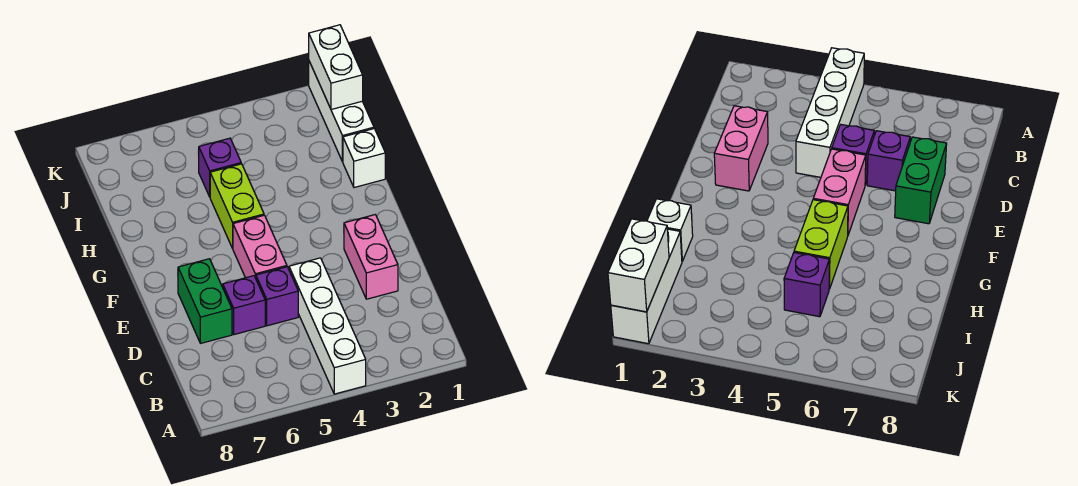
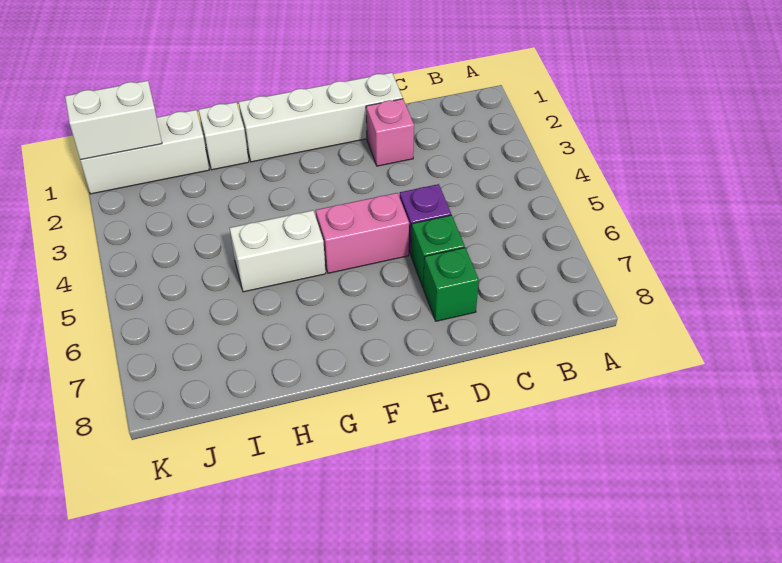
white brick A4:D4 level 1 -> white brick D1:G1 level 1
pink brick D2:E2 level 1 -> pink brick D2 level 1
purple brick D6 level 1 -> green brick D6 level 1
green brick D7:E7 level 1 -> green brick D7 level 1
lime brick G5:H5 level 1 -> white brick G5:H5 level 1
purple brick I5 level 1 -> none

